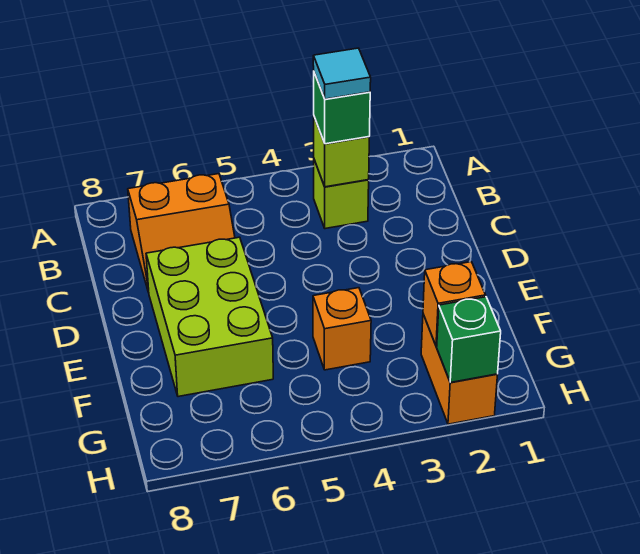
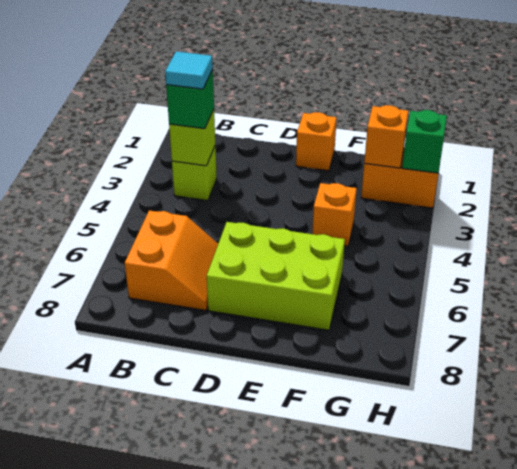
none -> orange brick E1 level 1

